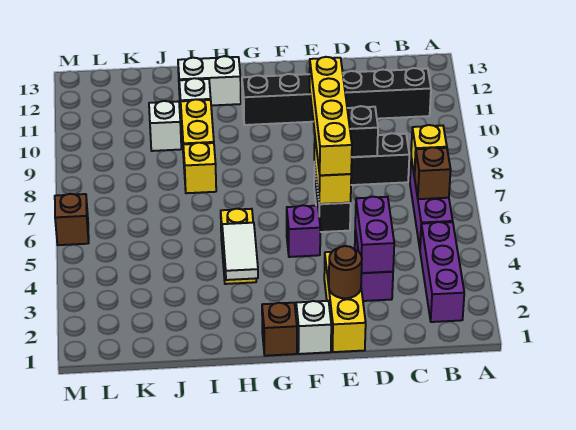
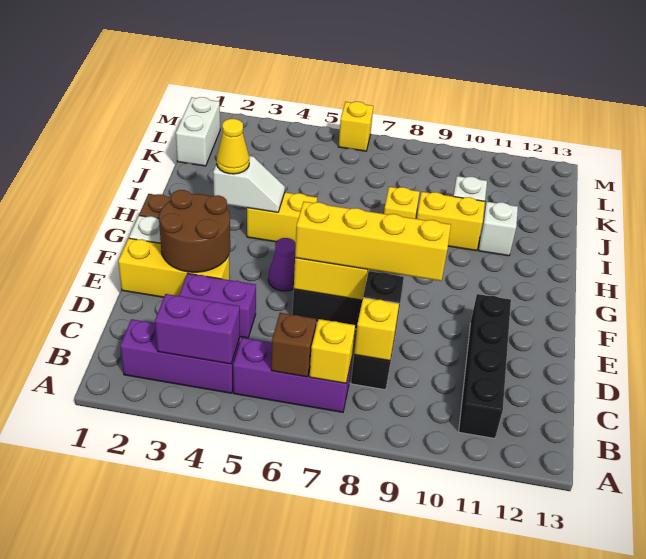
black brick B11:G11 level 1 -> black brick B11:E11 level 1
none -> yellow brick C8 level 2
purple brick D3:D4 level 2 -> purple brick B3:B4 level 2
brown round brick E2 level 2 -> brown round brick E2:F3 level 2
purple brick F5 level 1 -> purple cone F5 level 1
white tile H3:H4 level 2 -> white slope H3:H4 level 2 top 3
none -> yellow cone H3 level 3
white brick H12:I12 level 1 -> white brick K1:L1 level 1
brown brick M6 level 1 -> yellow brick M6 level 1

